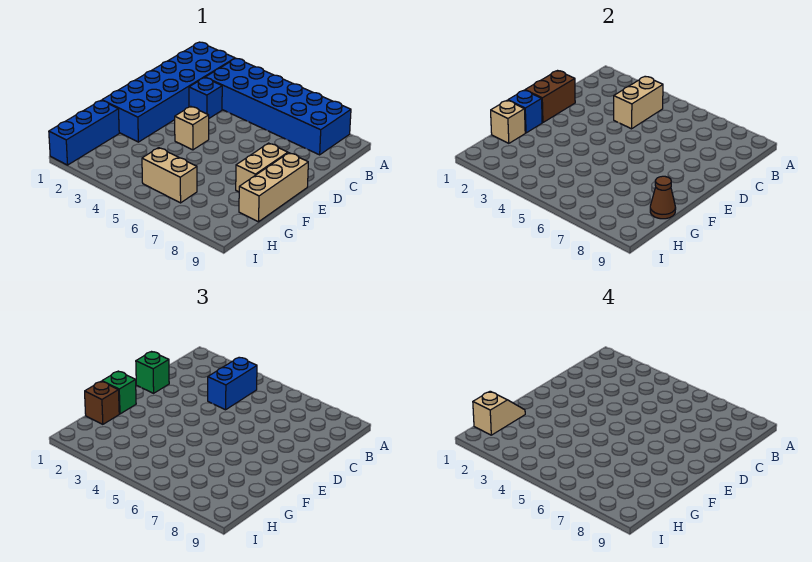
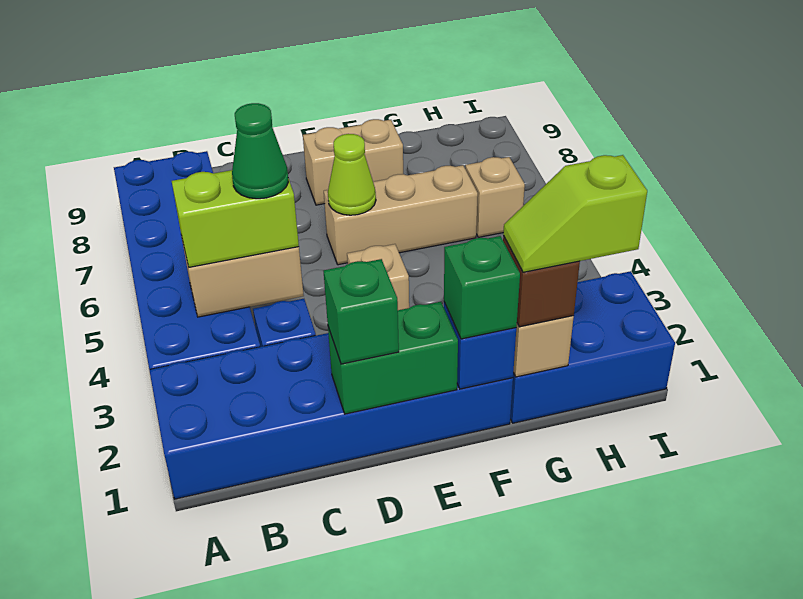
blue brick B4:C4 level 3 -> lime brick B4:C4 level 3
none -> green cone C4 level 4
brown brick D1:E1 level 2 -> green brick D1:E1 level 2
none -> lime cone E6 level 2
tan brick E9:G9 level 1 -> tan brick E6:G6 level 1
blue brick G1:I1 level 1 -> blue brick G1:I2 level 1
tan slope G1:H1 level 4 top H -> lime slope G1:H1 level 4 top H
brown cone G9 level 2 -> none
tan brick H5:H6 level 1 -> tan brick H6 level 1

